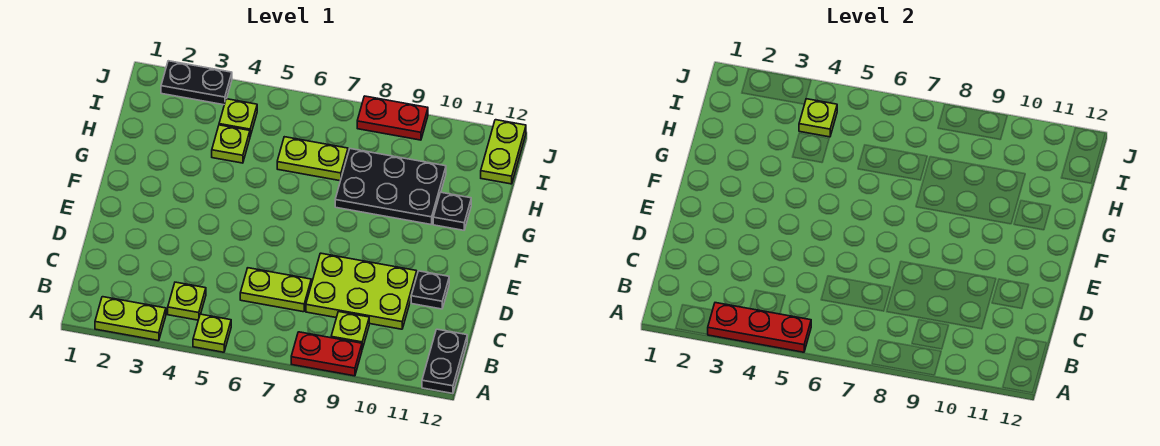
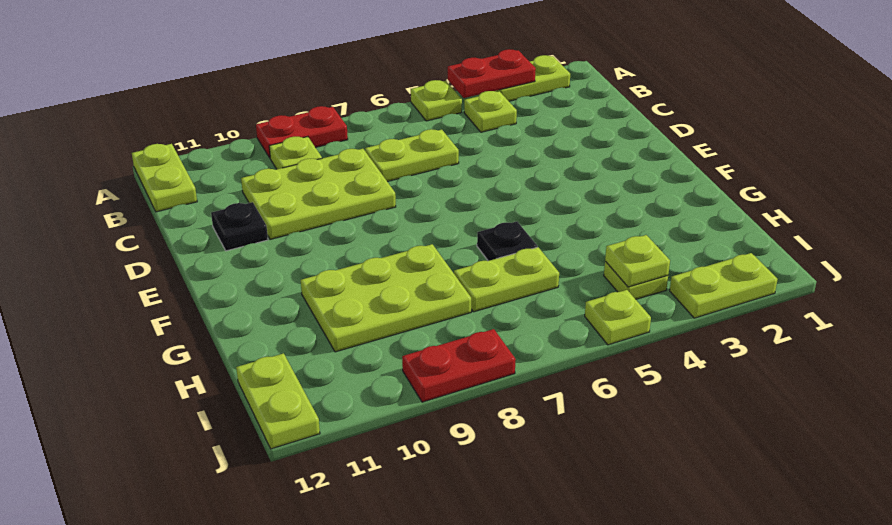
red plate A3:A5 level 2 -> red plate A3:A4 level 2
black plate A12:B12 level 1 -> lime plate A12:B12 level 1
black plate G8:H10 level 1 -> lime plate G8:H10 level 1
black plate G11 level 1 -> black plate G6 level 1
lime plate H4 level 1 -> lime plate J5 level 1
black plate J2:J3 level 1 -> lime plate J2:J3 level 1

